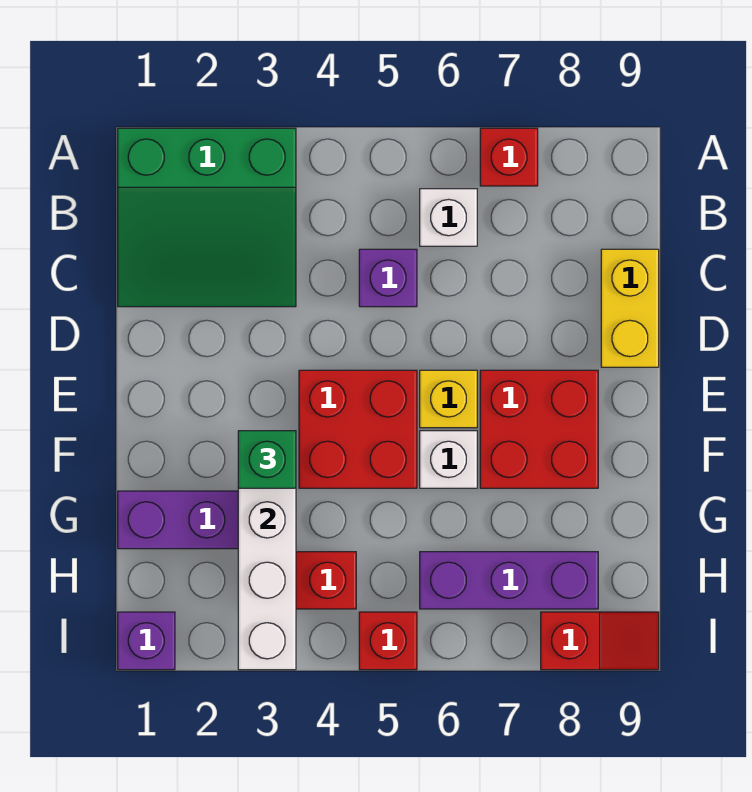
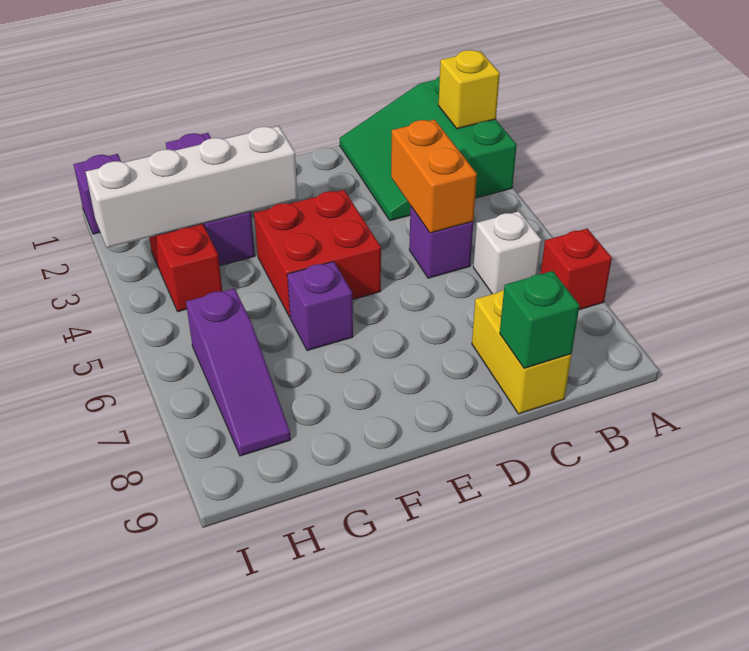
none -> orange brick C4:C5 level 2
yellow brick C9:D9 level 1 -> yellow brick C8:C9 level 1
yellow brick E6 level 1 -> yellow brick A2 level 2
red brick E7:F8 level 1 -> none
green brick F3 level 3 -> green brick C9 level 2
white brick F6 level 1 -> purple brick F6 level 1
purple brick H6:H8 level 1 -> purple slope H6:H8 level 1 top 6
red brick I5 level 1 -> none
red slope I8:I9 level 1 top 8 -> none

